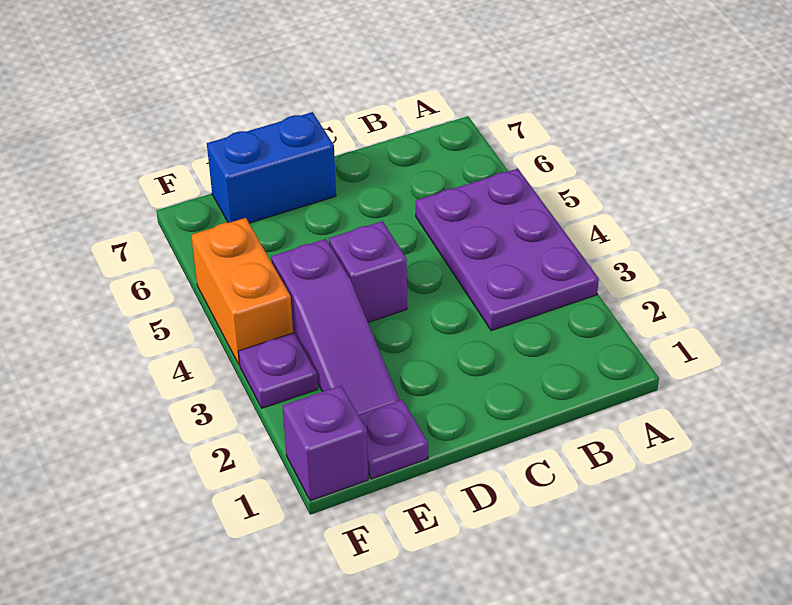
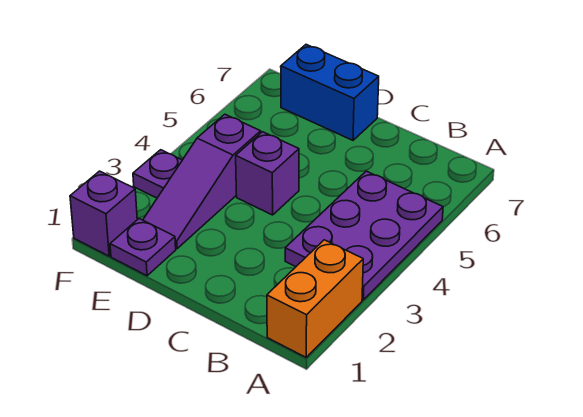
orange brick F4:F5 level 1 -> orange brick A1:A2 level 1

